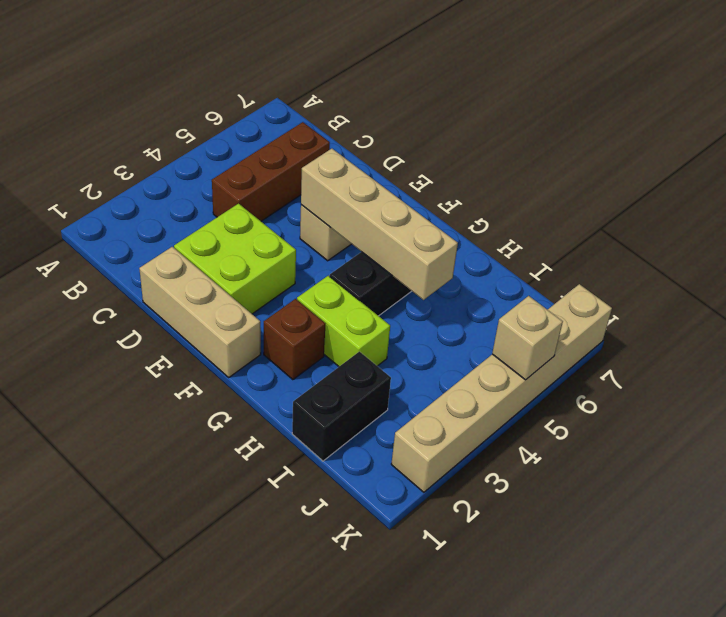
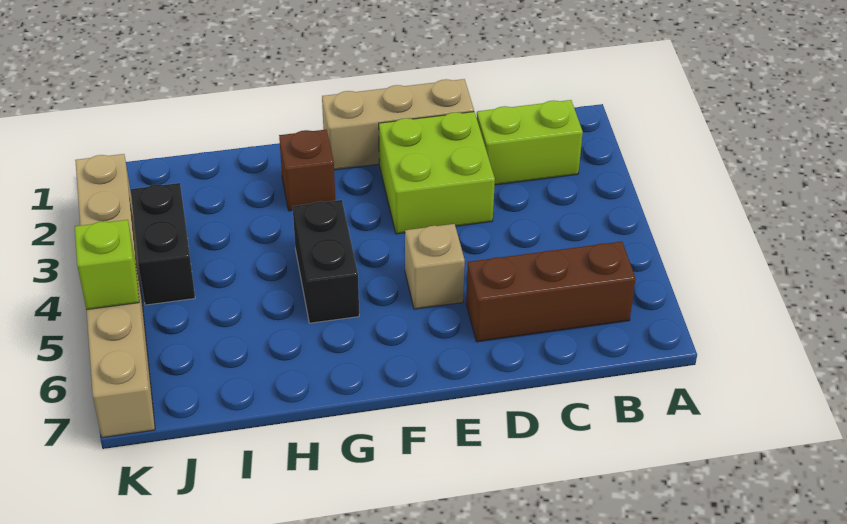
brown brick C4:C6 level 1 -> brown brick B6:D6 level 1
tan brick E5:H5 level 2 -> none
lime brick G3:H3 level 1 -> lime brick B2:C2 level 1
black brick I1:I2 level 1 -> black brick J3:J4 level 1
tan brick K5 level 2 -> lime brick K5 level 2

